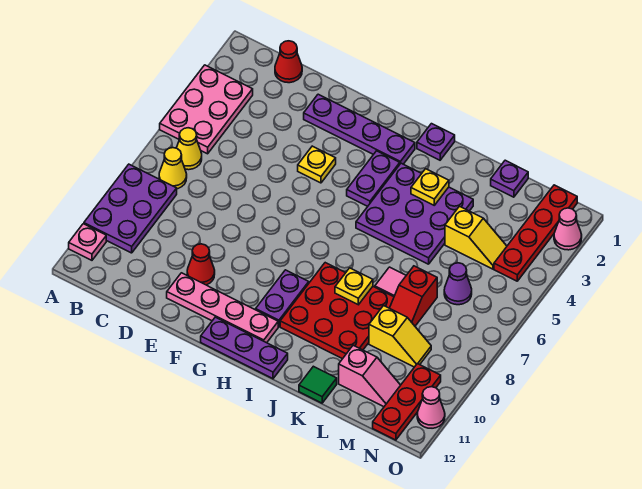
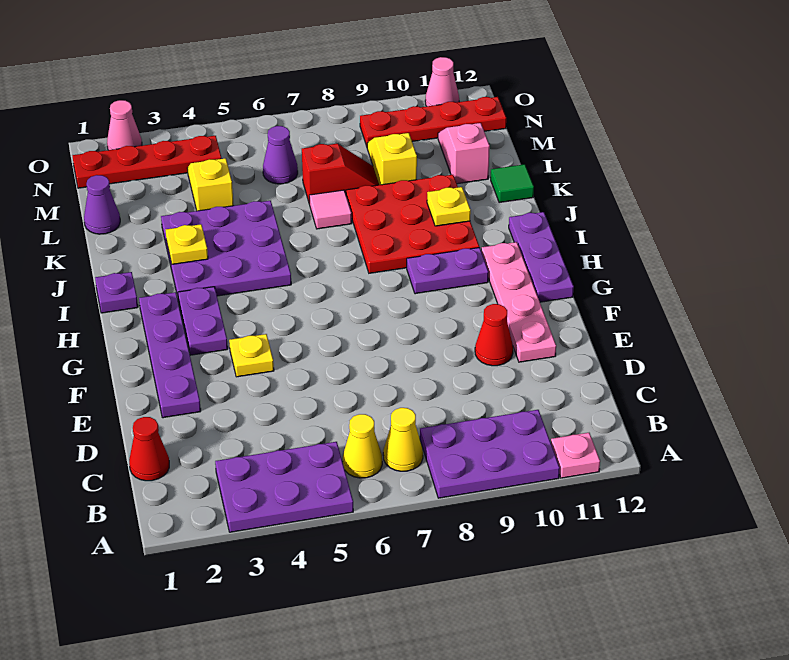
pink plate A3:B5 level 1 -> purple plate A3:B5 level 1
purple plate H3:H4 level 1 -> purple plate G3:H3 level 1
yellow plate J8 level 2 -> yellow plate J10 level 2
purple plate L1 level 1 -> purple cone L1 level 1
red plate N10:N12 level 1 -> red plate N9:N12 level 1

